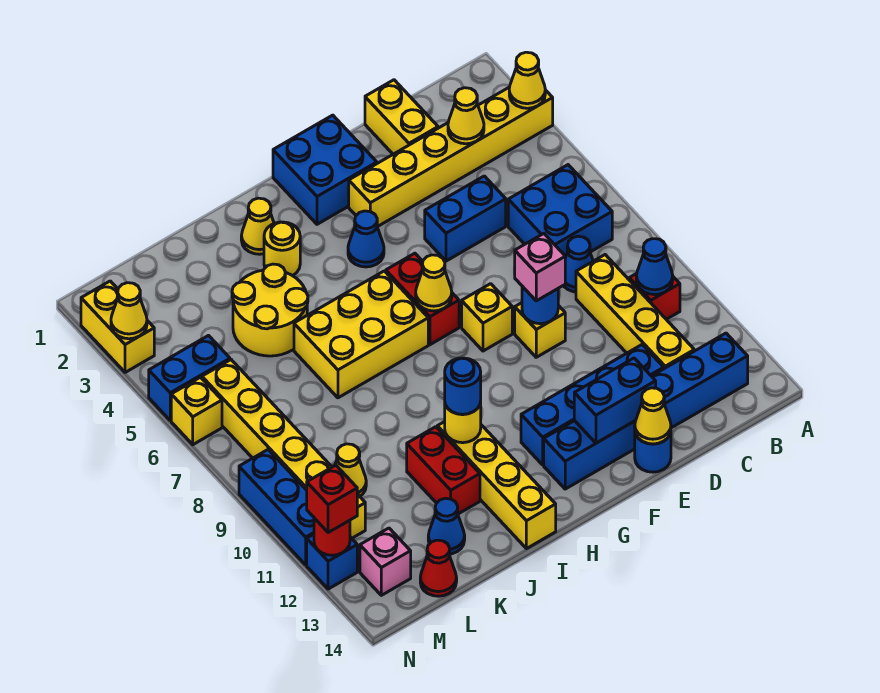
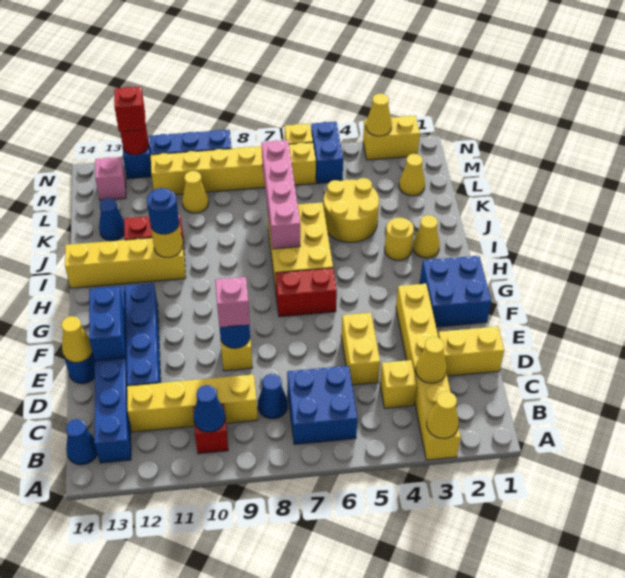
blue brick D5:E5 level 1 -> yellow brick D5:E5 level 1
yellow brick F8 level 1 -> yellow brick C4 level 1
blue cone G4 level 1 -> blue cone B14 level 1
yellow cone G7 level 2 -> yellow cone L2 level 1
none -> pink brick I7:L7 level 2
red cone L14 level 1 -> none

